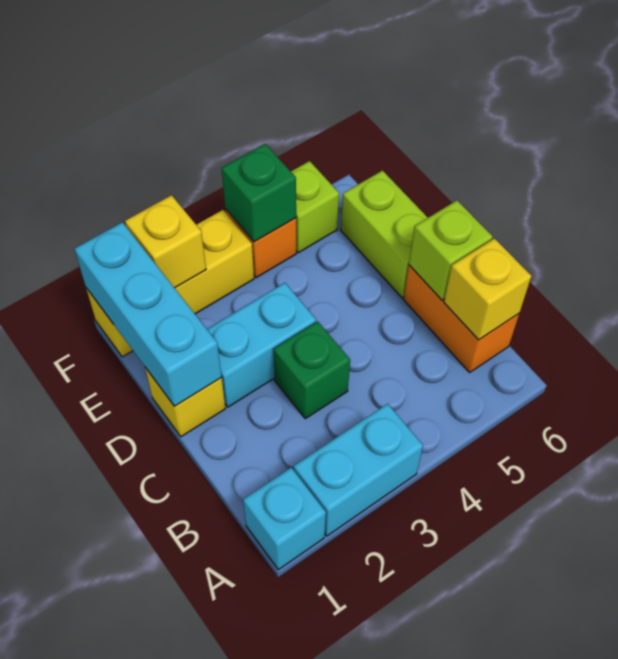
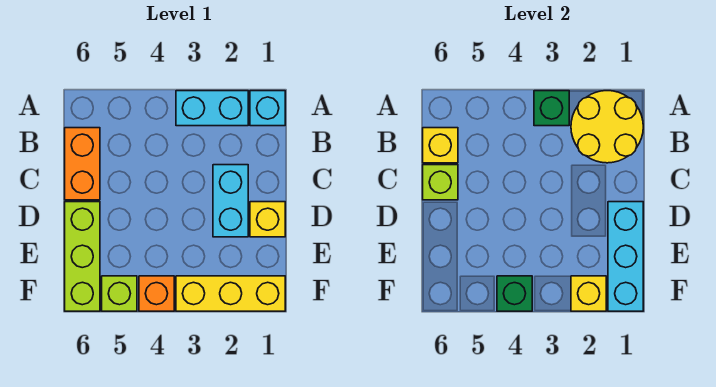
none -> yellow round brick A1:B2 level 2
green brick C3 level 1 -> green brick A3 level 2
cyan brick D2:D3 level 1 -> cyan brick C2:D2 level 1
lime brick D6:E6 level 1 -> lime brick D6:F6 level 1

